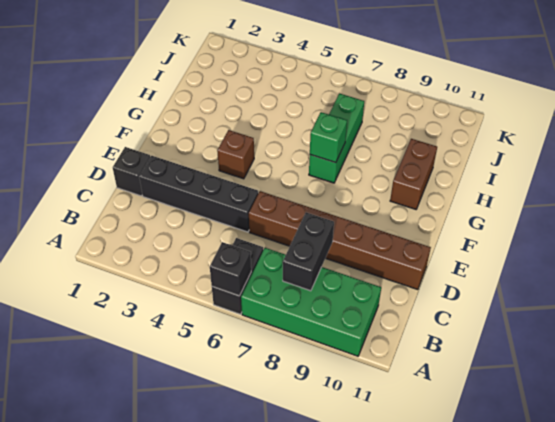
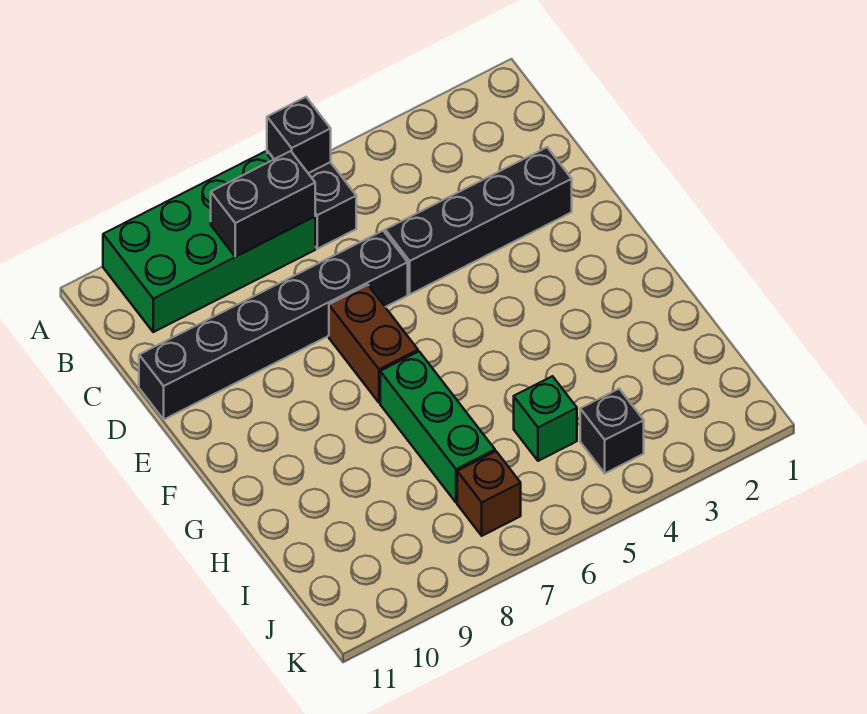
black brick B8:C8 level 2 -> black brick B7:B8 level 2
black brick D1 level 1 -> black brick J4 level 1
brown brick D6:D11 level 1 -> black brick D6:D11 level 1
brown brick F4 level 1 -> brown brick J7 level 1
green brick G7 level 2 -> green brick I5 level 1
brown brick G10:H10 level 1 -> brown brick E7:F7 level 1

